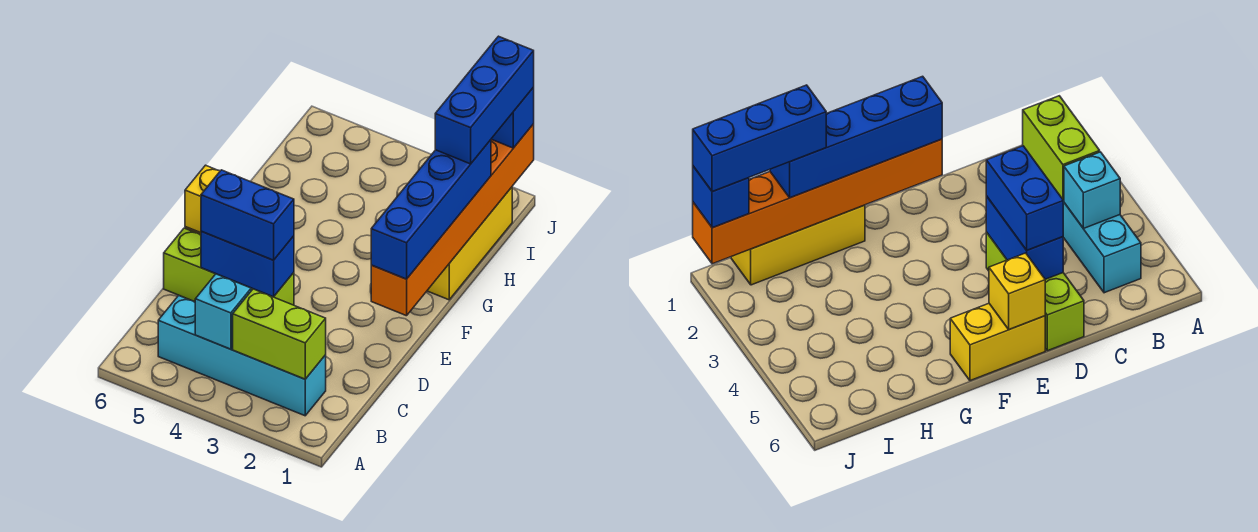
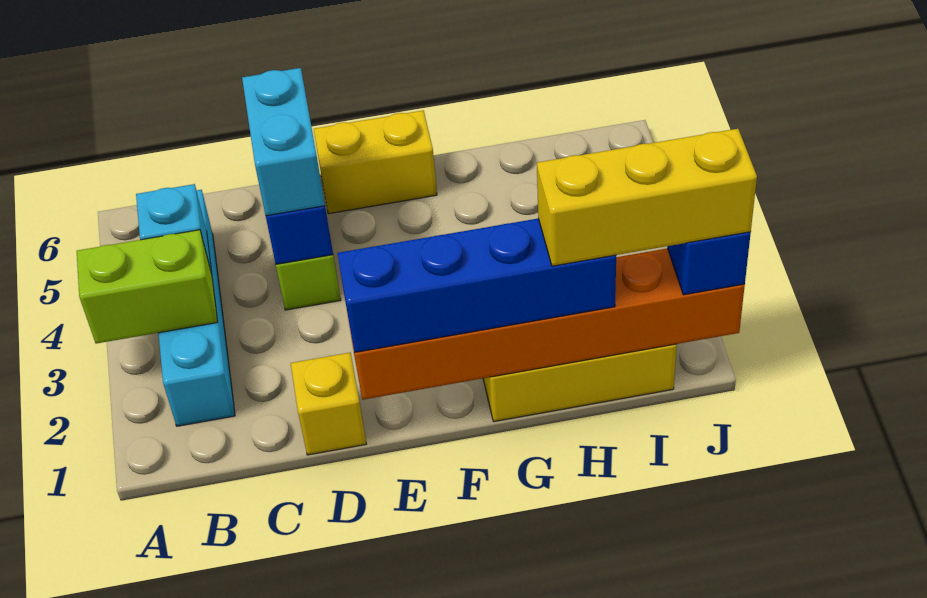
lime brick B2:B3 level 2 -> lime brick A3:B3 level 2
blue brick D4:D5 level 3 -> cyan brick D4:D5 level 3
yellow brick E6 level 2 -> yellow brick D1 level 1
blue brick H1:J1 level 4 -> yellow brick H1:J1 level 4

